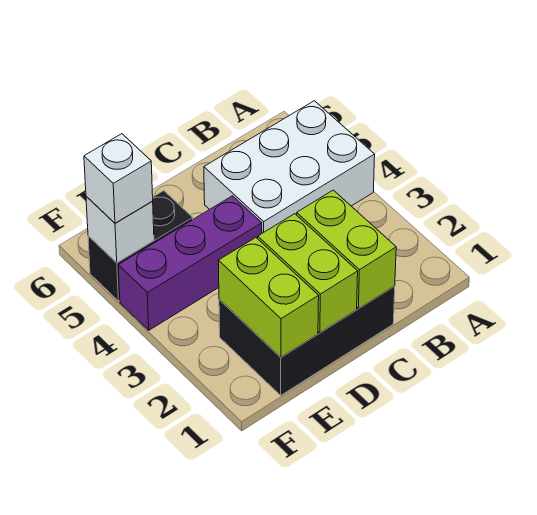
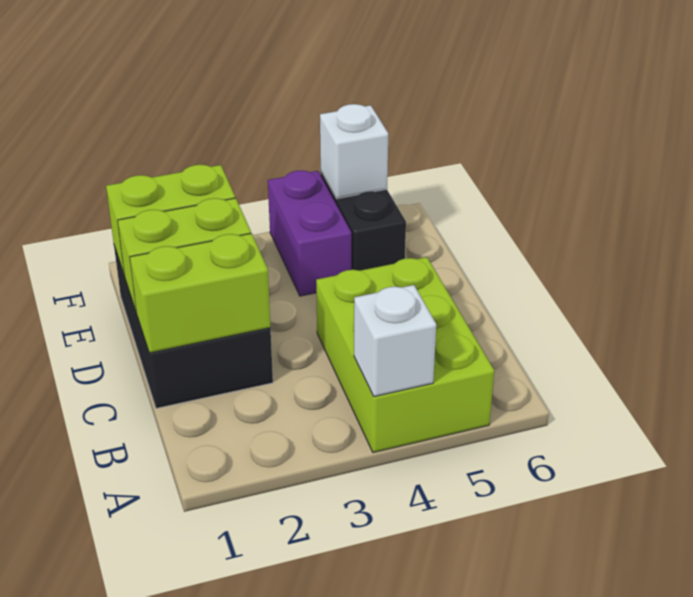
white brick A4:C5 level 1 -> lime brick A4:C5 level 1
purple brick D4:F4 level 1 -> purple brick E4:F4 level 1
white brick F5 level 3 -> white brick A4 level 2

